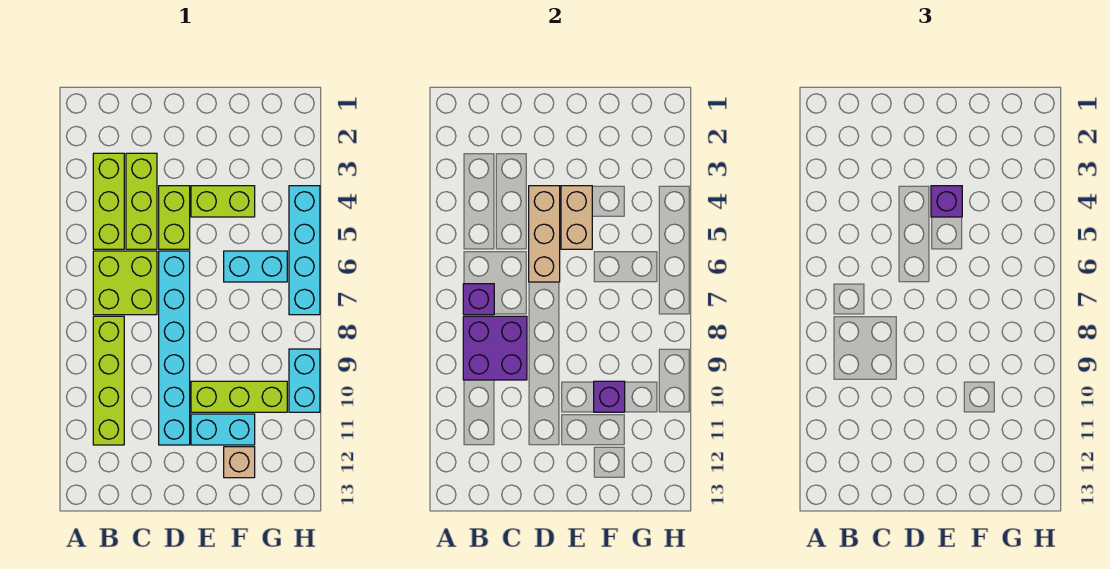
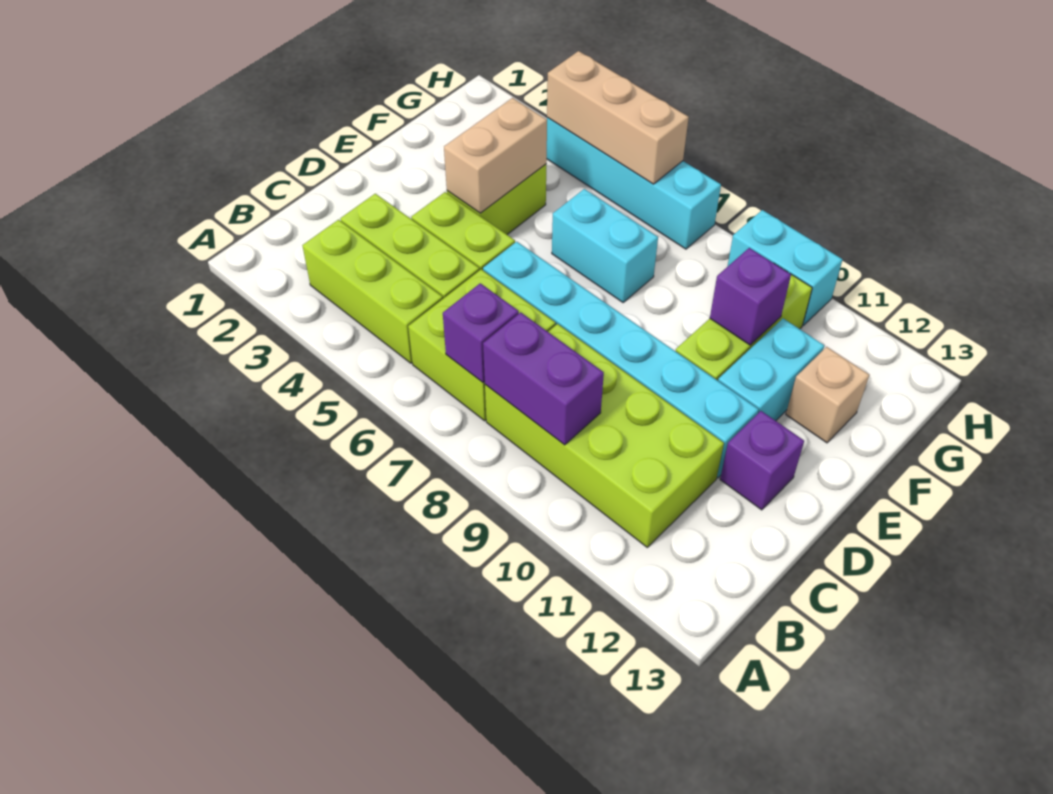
lime brick B8:B11 level 1 -> lime brick B8:C11 level 1
purple brick B8:C9 level 2 -> purple brick B8:B9 level 2
tan brick D4:D6 level 2 -> tan brick H4:H6 level 2
tan brick E4:E5 level 2 -> tan brick E4:F4 level 2
purple brick E4 level 3 -> purple brick D12 level 1
cyan brick F6:G6 level 1 -> cyan brick F6:F7 level 1

